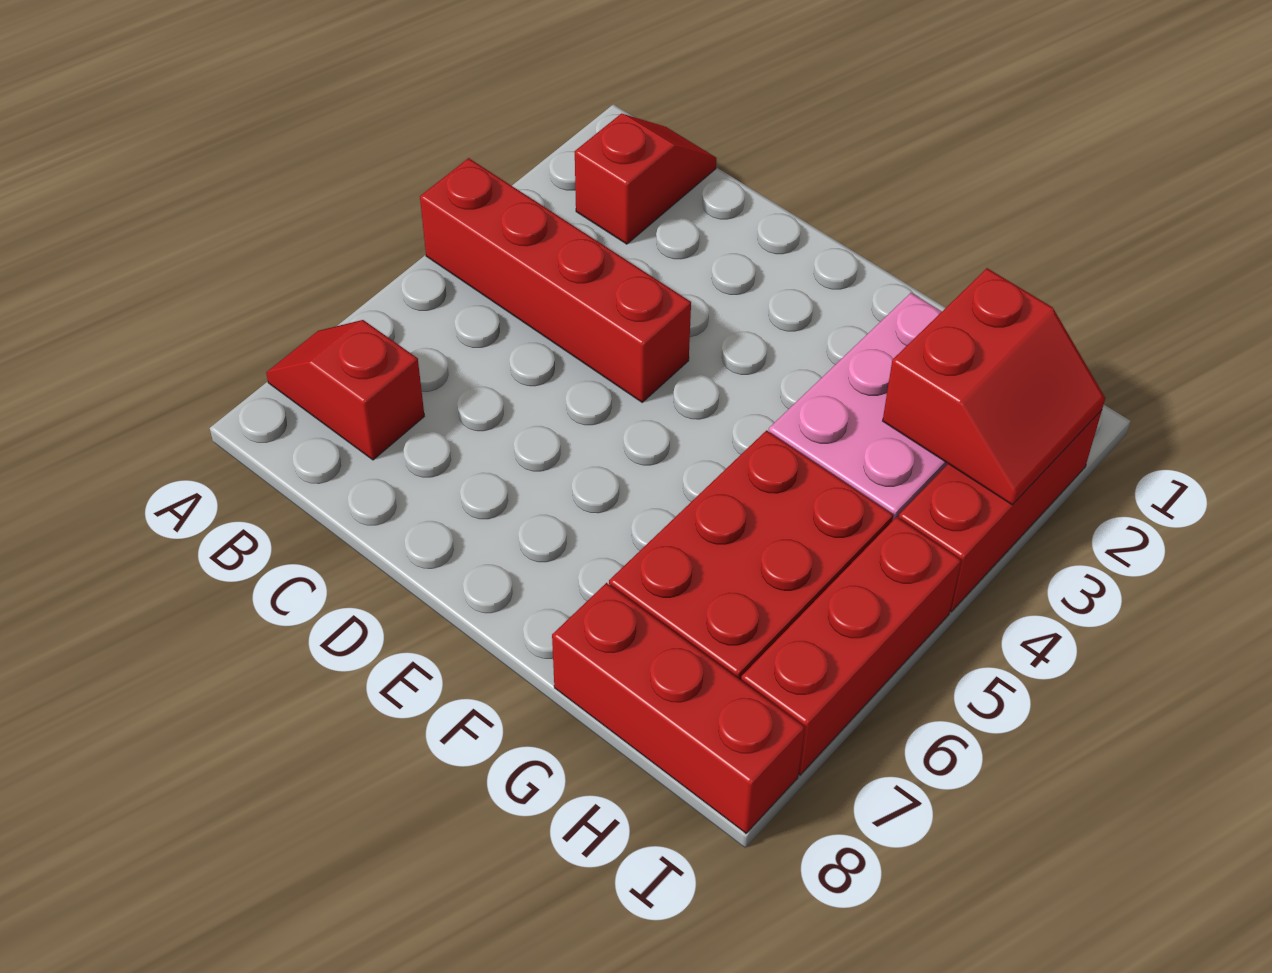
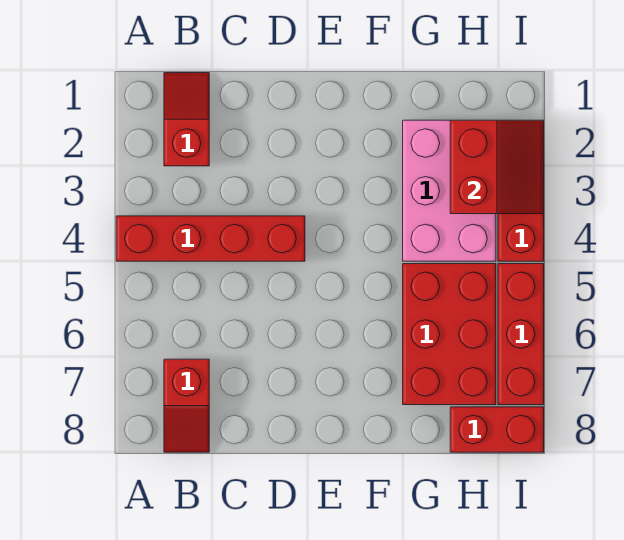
red slope A7:B7 level 1 top B -> red slope B7:B8 level 1 top 7
red brick G8:I8 level 1 -> red brick H8:I8 level 1

